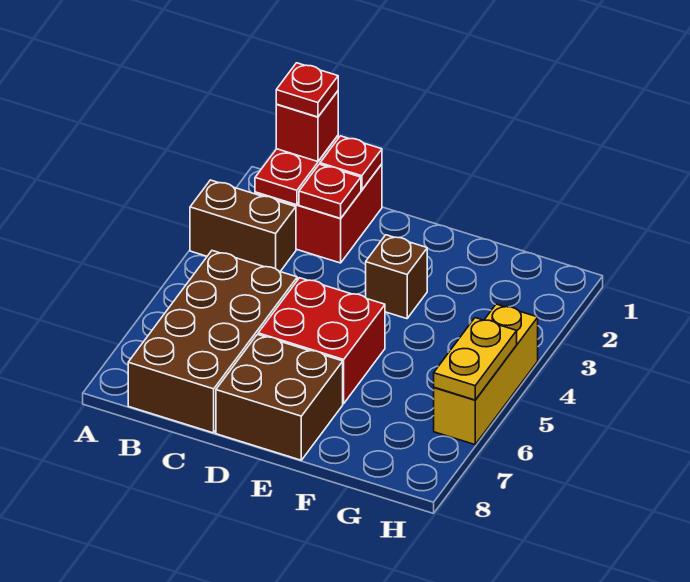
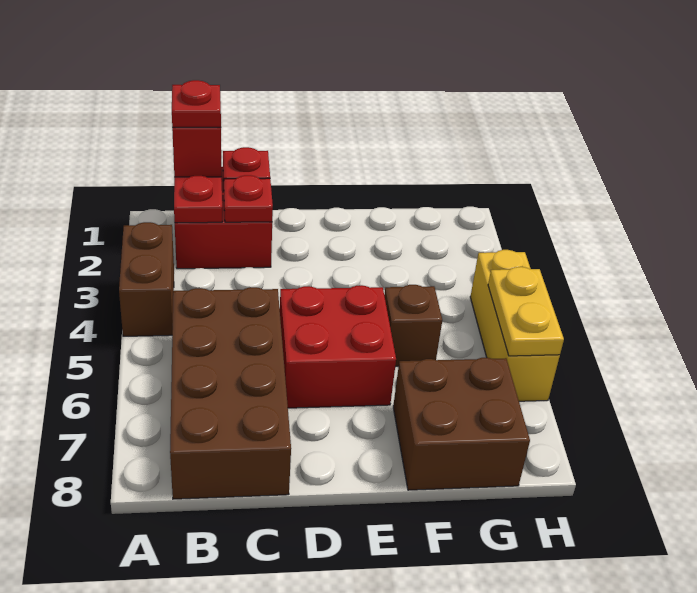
brown brick A3:B3 level 1 -> brown brick A3:A4 level 1
brown brick D7:E8 level 1 -> brown brick F7:G8 level 1
brown brick E3 level 1 -> brown brick F5 level 1

